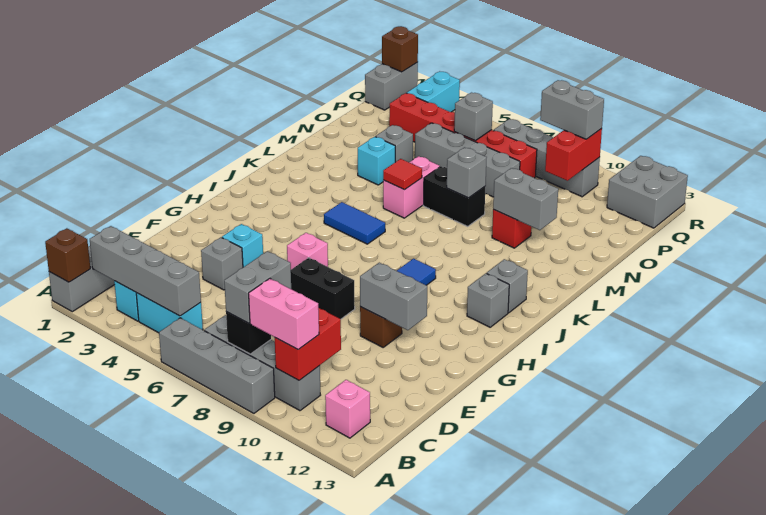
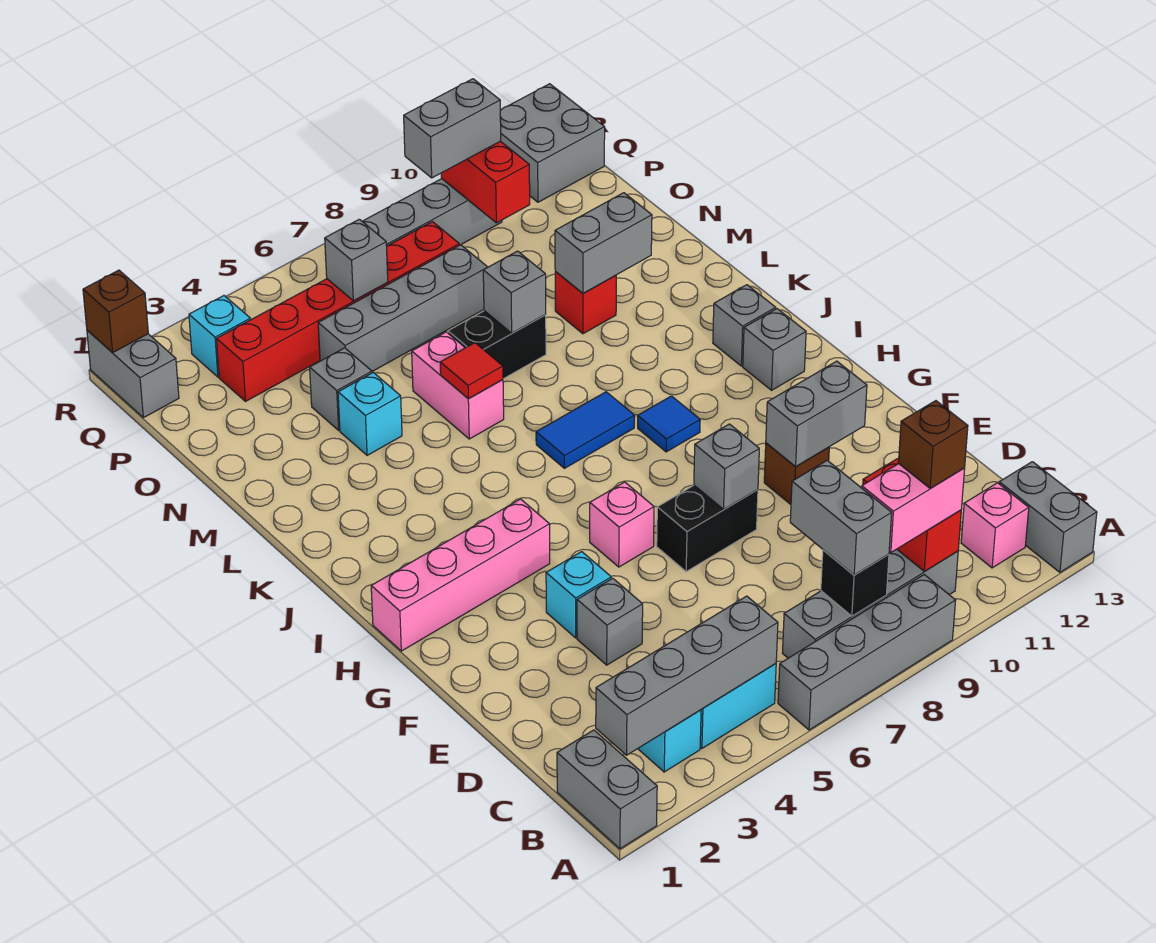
brown brick A1 level 2 -> brown brick B10 level 4
none -> grey brick A13:B13 level 1
none -> grey brick F8 level 2
none -> pink brick H1:H4 level 1
blue tile J5:J6 level 1 -> blue tile J7:J8 level 1
cyan brick Q3:R3 level 1 -> cyan brick Q3 level 1

